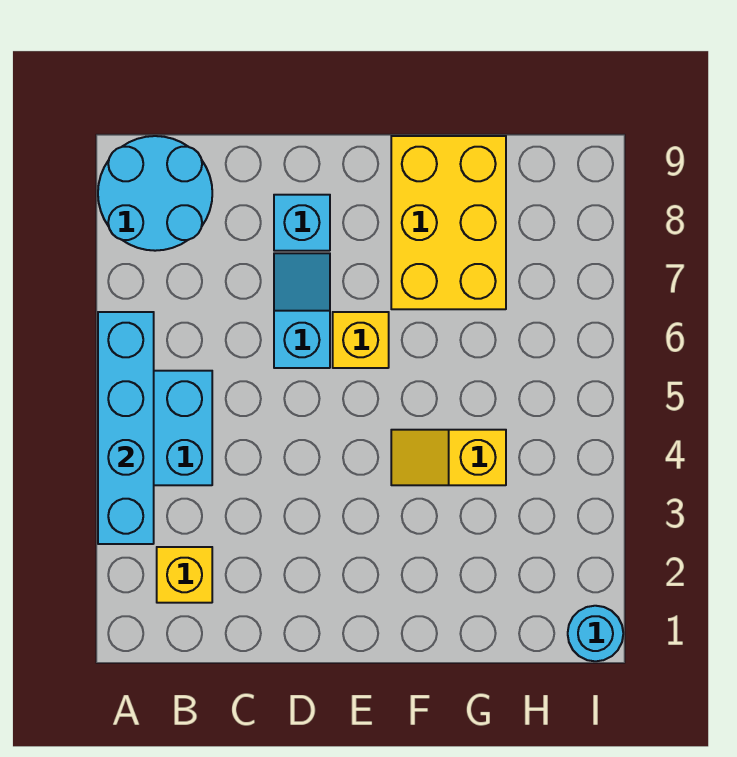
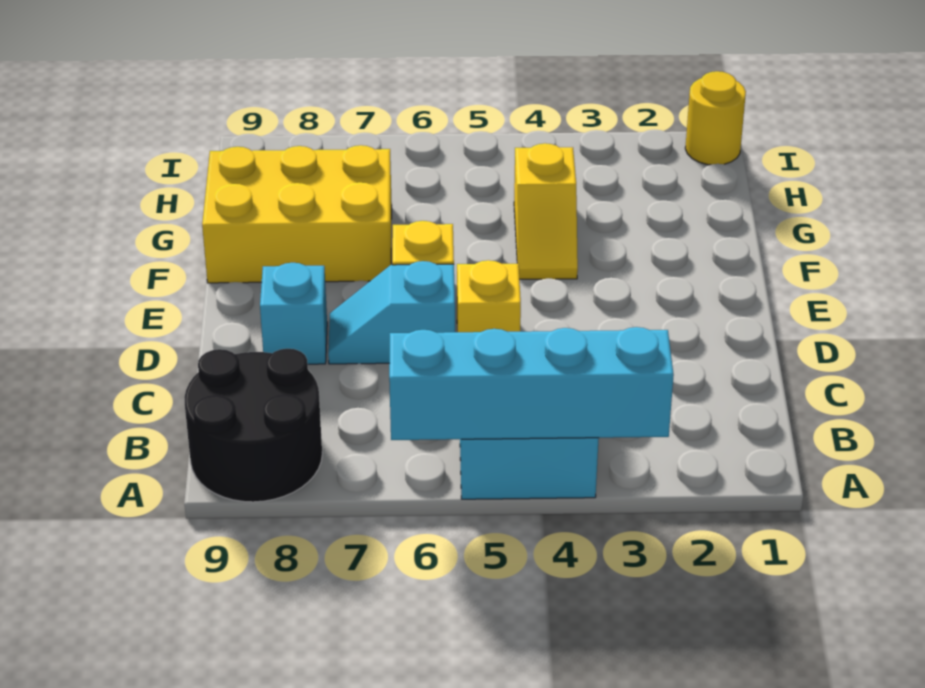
cyan round brick A8:B9 level 1 -> black round brick A8:B9 level 1
yellow brick B2 level 1 -> yellow brick D5 level 1
cyan round brick I1 level 1 -> yellow round brick I1 level 1

